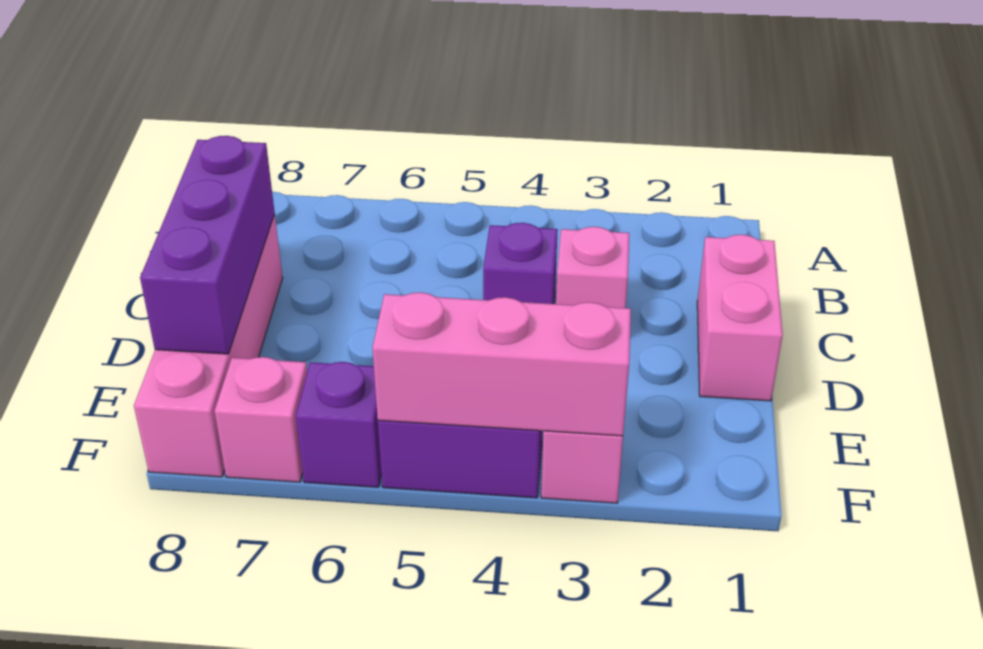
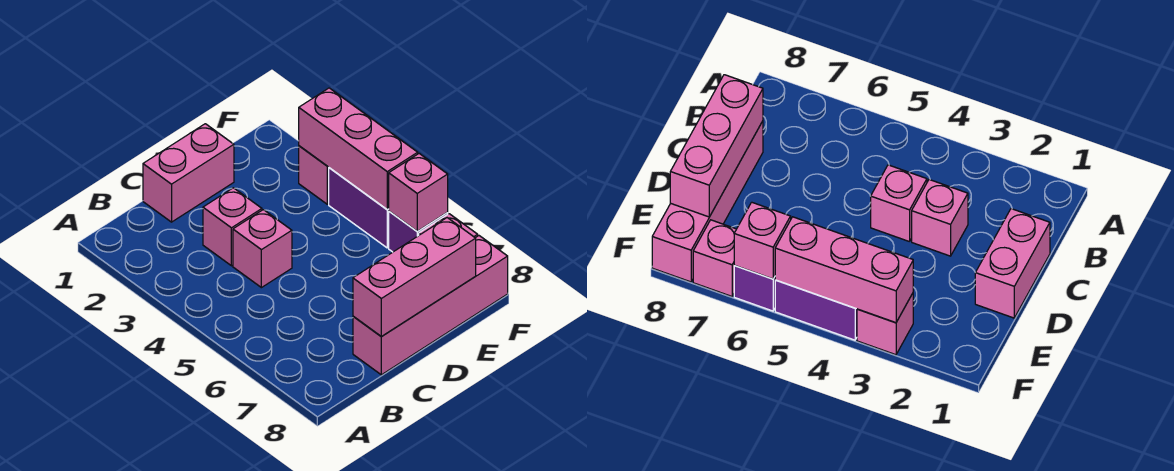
purple brick C4 level 1 -> pink brick C4 level 1
purple brick C8:E8 level 2 -> pink brick C8:E8 level 2
none -> pink brick F6 level 2

